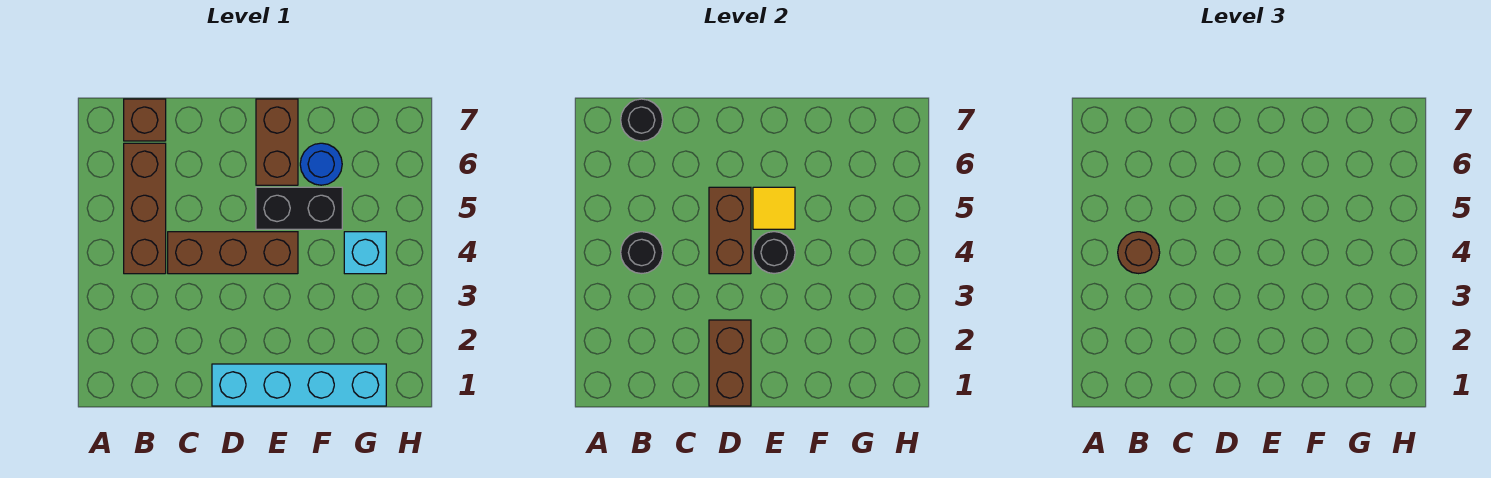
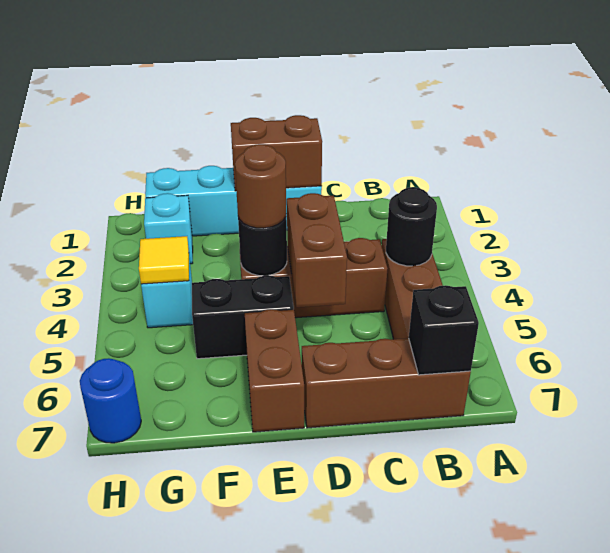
brown round brick B4 level 3 -> brown round brick E4 level 3
brown brick B7 level 1 -> brown brick B7:D7 level 1
black round brick B7 level 2 -> black brick B7 level 2
brown brick D1:D2 level 2 -> brown brick D1:E1 level 2
yellow tile E5 level 2 -> yellow tile G4 level 2
blue round brick F6 level 1 -> blue round brick H7 level 1
none -> cyan brick G2 level 1

